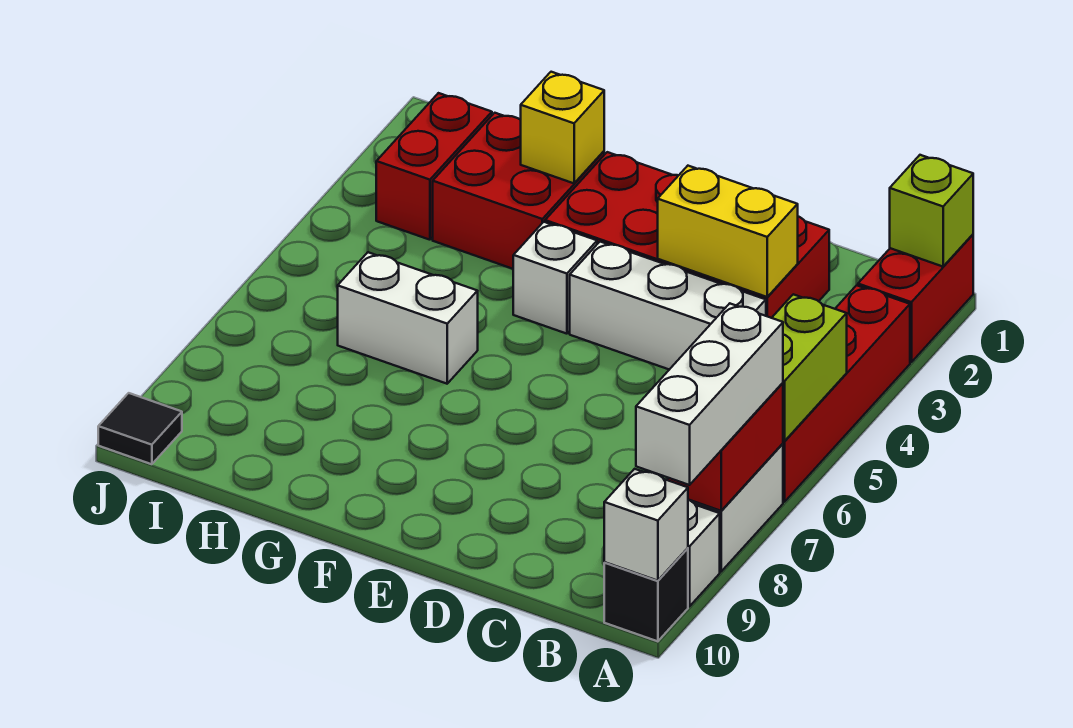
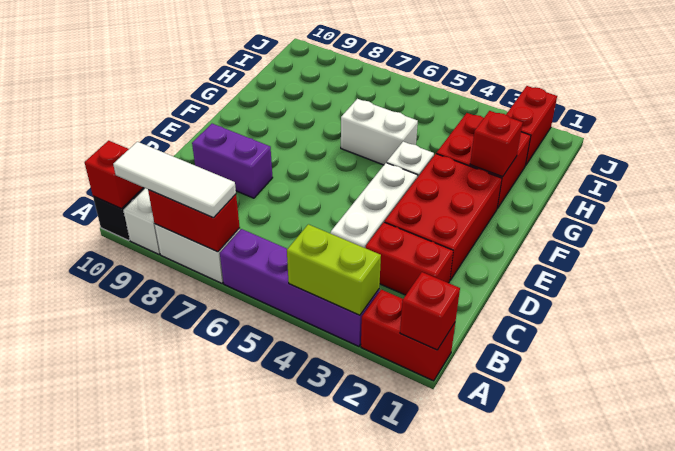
lime brick A1 level 2 -> red brick A1 level 2
red brick A3:A6 level 1 -> purple brick A3:A6 level 1
lime brick A5:A6 level 2 -> lime brick A3:A4 level 2
white brick A7:A9 level 3 -> white tile A7:A9 level 3
white brick A10 level 2 -> red brick A10 level 2
yellow brick C3:D3 level 2 -> none
none -> purple brick D8:D9 level 1
yellow brick G2 level 2 -> red brick G2 level 2
white brick G6:H6 level 1 -> white brick G5:G6 level 1
red brick I2:I3 level 1 -> red brick I2:J2 level 1
black tile J10 level 1 -> none

